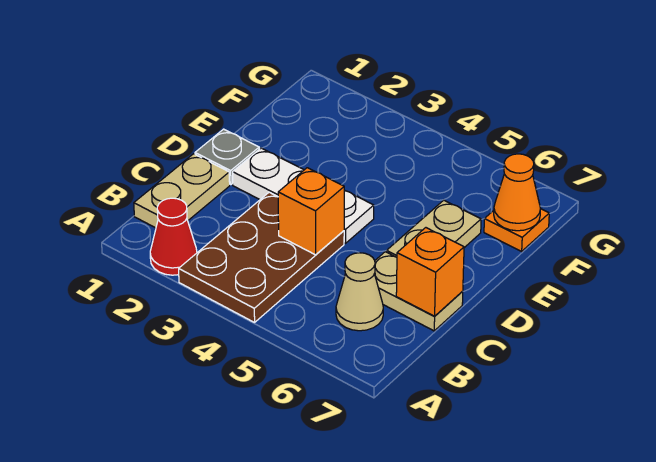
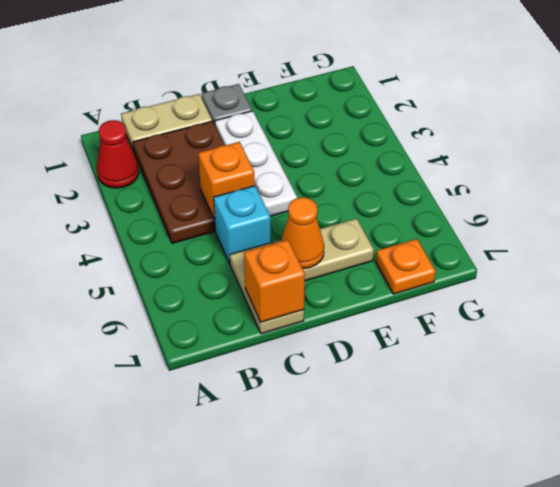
brown plate A3:C4 level 1 -> brown plate B2:C4 level 1
tan cone B6 level 1 -> none
none -> cyan brick C5 level 1
orange cone F7 level 2 -> orange cone D6 level 2

